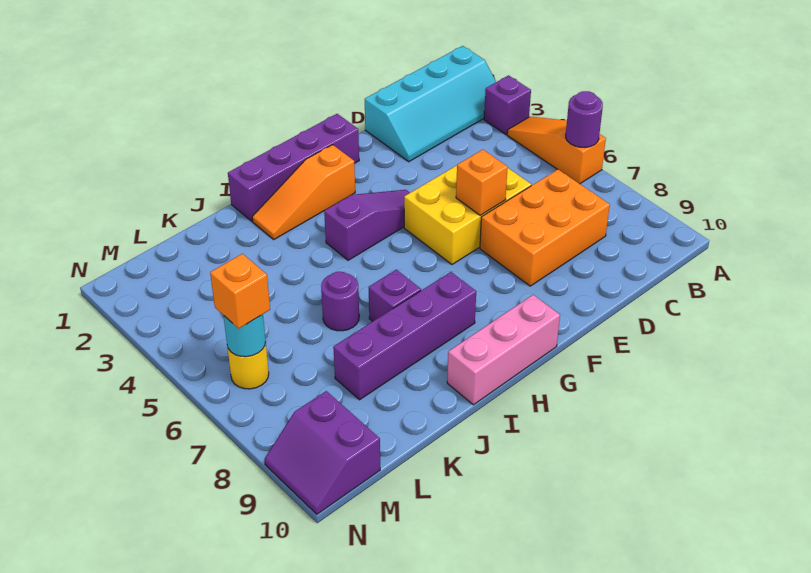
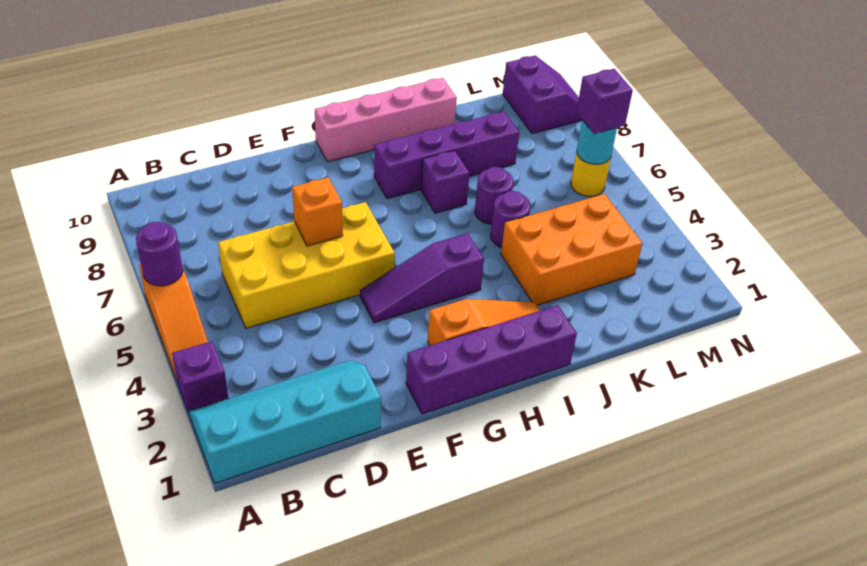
orange brick C7:E8 level 1 -> orange brick J3:L4 level 1
yellow brick D5:F6 level 1 -> yellow brick C5:F6 level 1
pink brick G10:I10 level 1 -> pink brick G10:J10 level 1
none -> purple round brick J5 level 1
orange brick M6 level 3 -> purple brick M6 level 3

